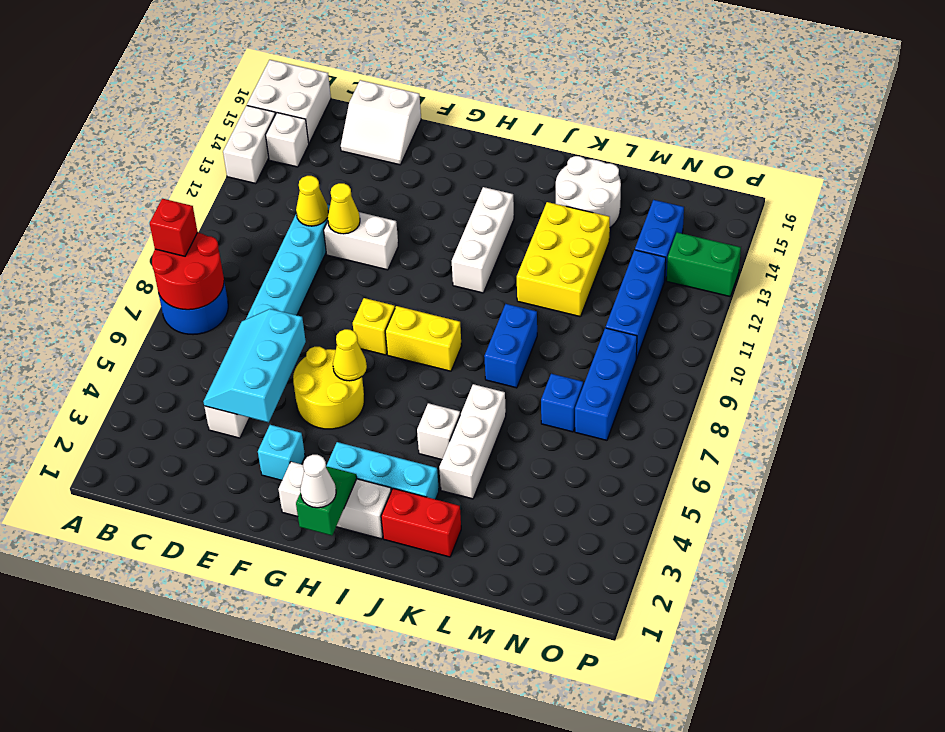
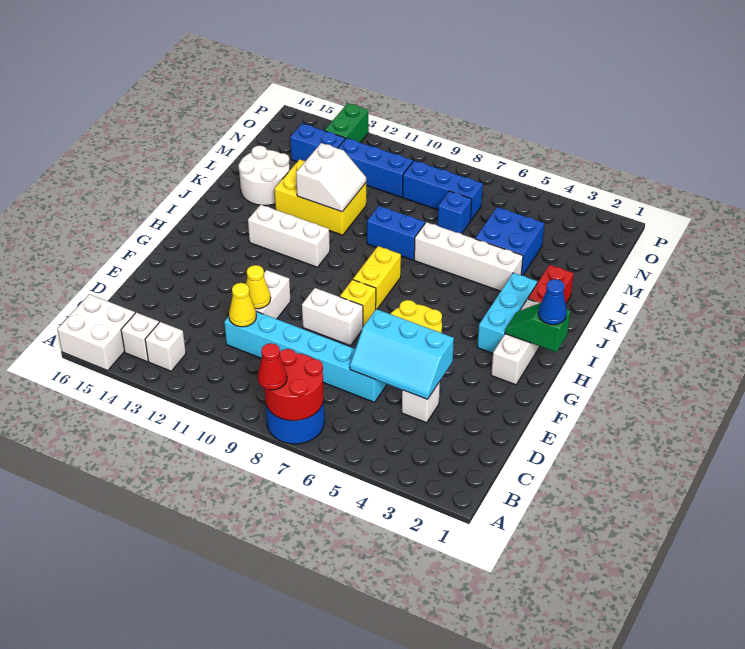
red brick A8 level 3 -> red cone A8 level 3
white brick A13:A14 level 1 -> white brick F8:F9 level 1
white slope D15:E16 level 1 top 16 -> white slope K11:L12 level 2 top 12
cyan brick F3 level 1 -> none
yellow cone G6 level 2 -> none
white cone H1 level 3 -> blue cone H1 level 3
white brick J5 level 1 -> white brick B13 level 1
white brick K4:K6 level 1 -> white brick K4:K7 level 1
none -> blue brick L4:M5 level 1

